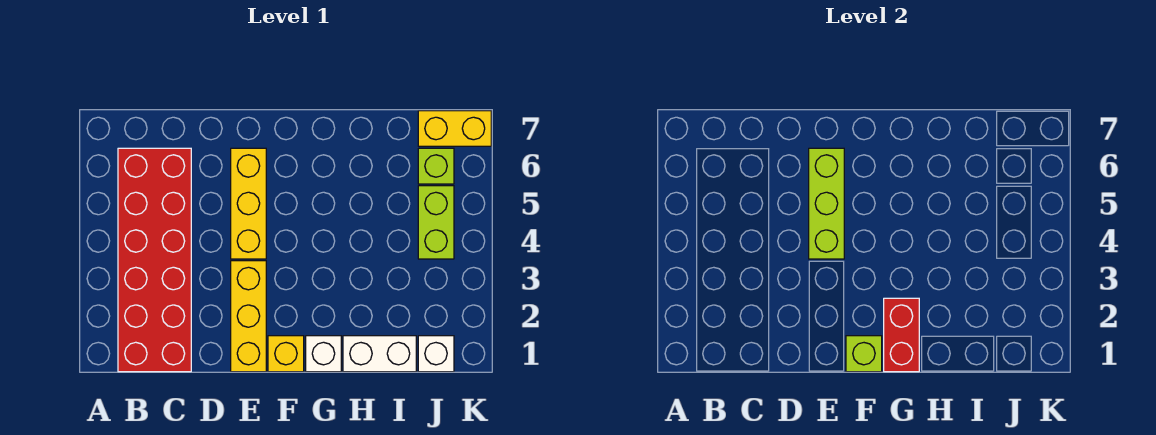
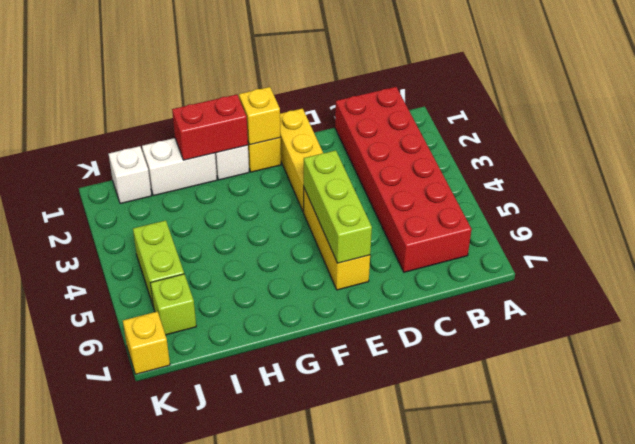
lime brick F1 level 2 -> yellow brick F1 level 2
red brick G1:G2 level 2 -> red brick G1:H1 level 2
yellow brick J7:K7 level 1 -> yellow brick K7 level 1

